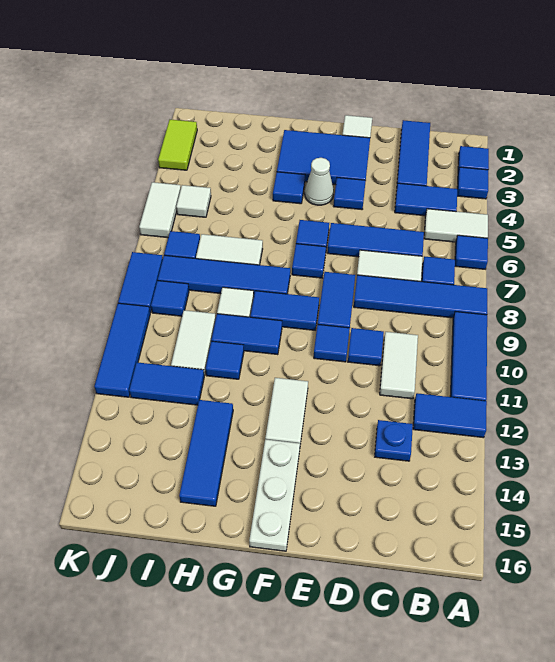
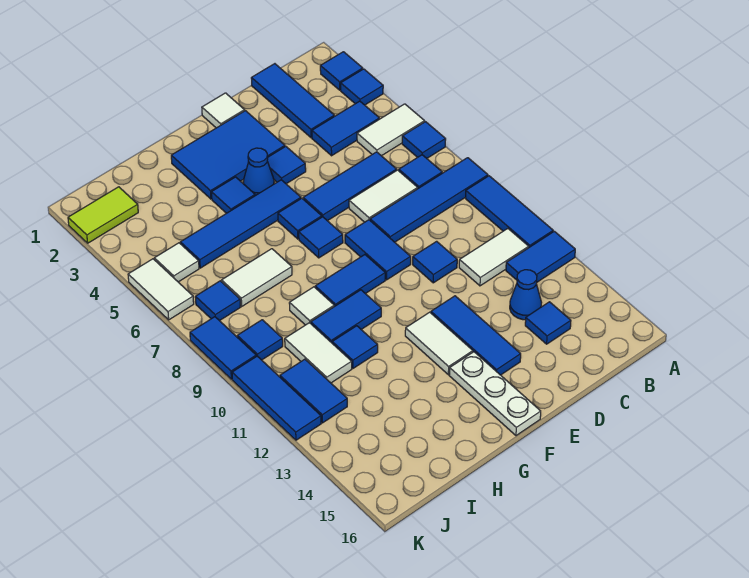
white tile C10:C11 level 1 -> white tile B11:C11 level 1
blue plate C13 level 1 -> blue cone C13 level 1
blue tile E10 level 1 -> blue tile C14 level 1
white cone F4 level 1 -> blue cone F4 level 1
blue tile G8:J8 level 1 -> blue tile F5:I5 level 1
blue tile H13:H15 level 1 -> blue tile E12:E14 level 1
blue tile I12:J12 level 1 -> blue tile J11:J12 level 1
lime tile K2:K3 level 1 -> lime tile J2:K2 level 1

